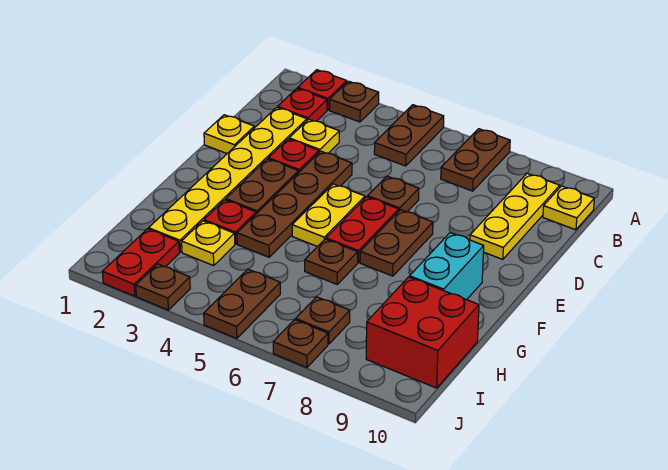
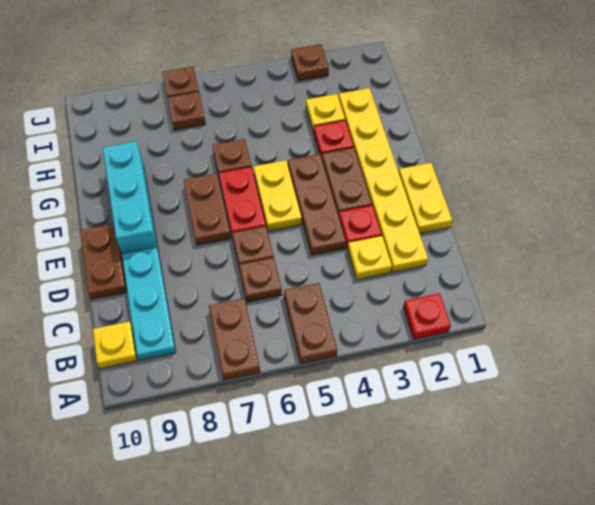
brown plate A3 level 1 -> brown plate C6 level 1
red plate B2 level 1 -> none
yellow plate B9:D9 level 1 -> cyan plate B9:D9 level 1
yellow plate D1 level 1 -> yellow plate D1:E1 level 1
brown plate D4:G4 level 1 -> brown plate D4:F4 level 1
cyan brick F9:G9 level 1 -> cyan brick E9:G9 level 1
red brick H9:I10 level 1 -> none
red plate I2:J2 level 1 -> none
brown plate I5:J5 level 1 -> brown plate D10:E10 level 1

